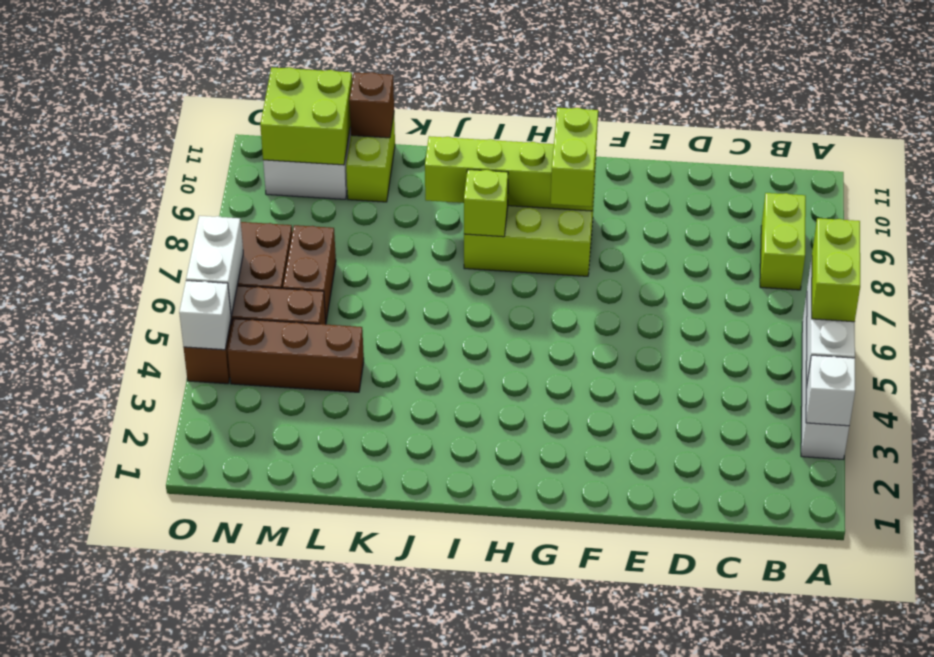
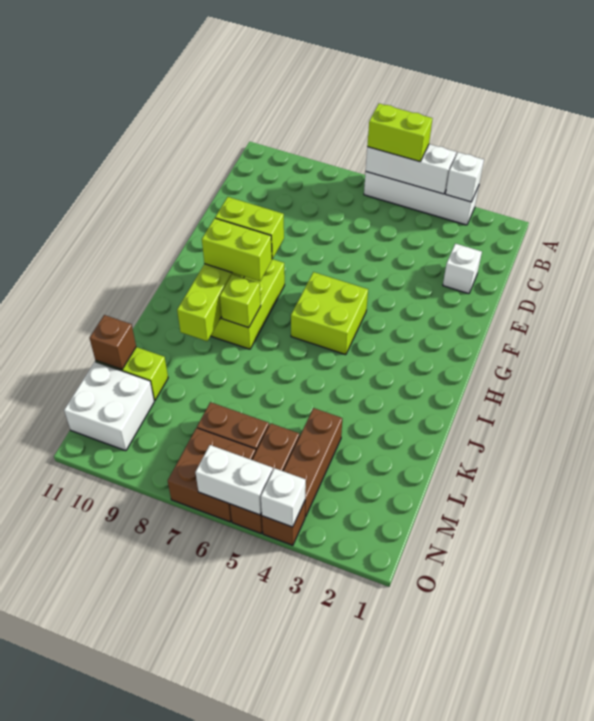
lime brick B8:B9 level 1 -> lime brick H8:H9 level 3
none -> white brick D2 level 1
lime brick M10:N11 level 2 -> lime brick G5:H6 level 1

